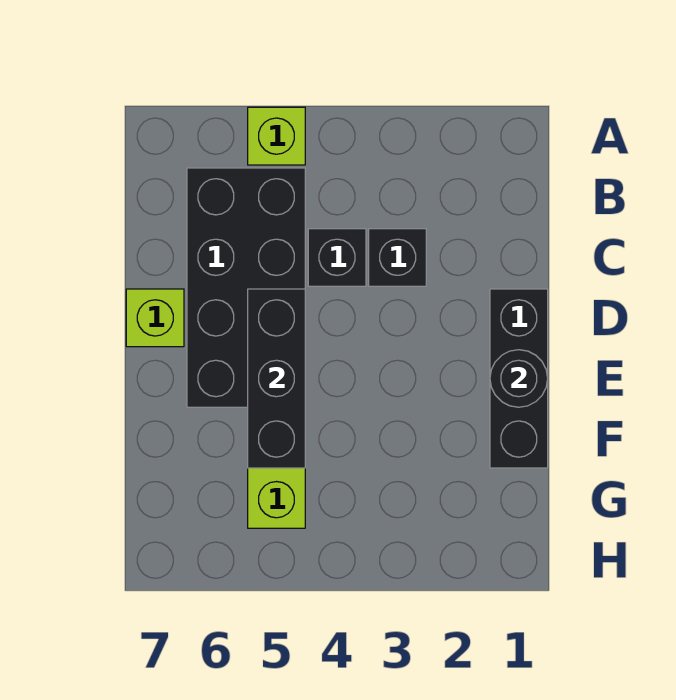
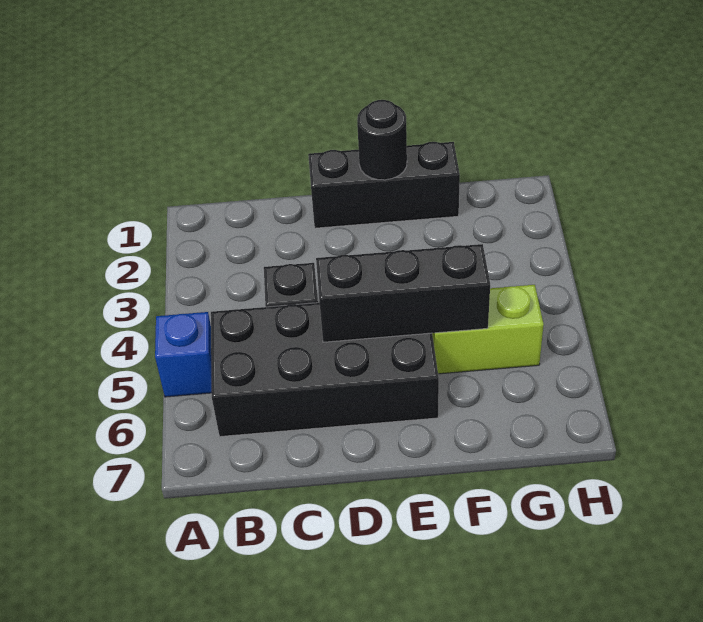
lime brick A5 level 1 -> blue brick A5 level 1
black brick C3 level 1 -> none
lime brick D7 level 1 -> none

